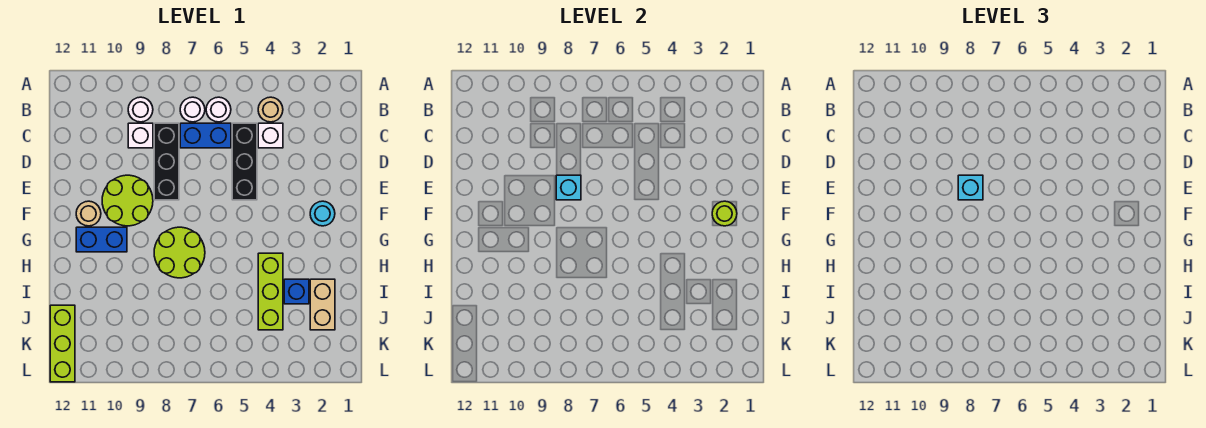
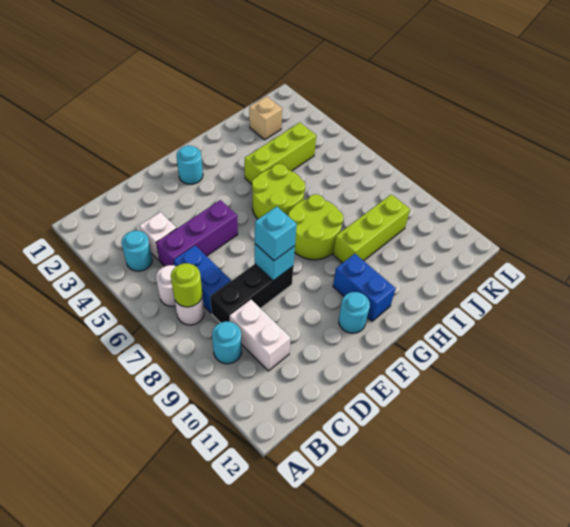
tan round brick B4 level 1 -> cyan round brick B4 level 1
white round brick B9 level 1 -> cyan round brick B9 level 1
black brick C5:E5 level 1 -> purple brick C5:E5 level 1
white brick C9 level 1 -> white brick C9:C10 level 1
lime round brick E9:F10 level 1 -> lime round brick G5:H6 level 1
lime round brick F2 level 2 -> lime round brick B7 level 2
tan round brick F11 level 1 -> cyan round brick F11 level 1
tan brick I2:J2 level 1 -> tan brick J2 level 1
blue brick I3 level 1 -> none
lime brick J12:L12 level 1 -> lime brick H9:J9 level 1

